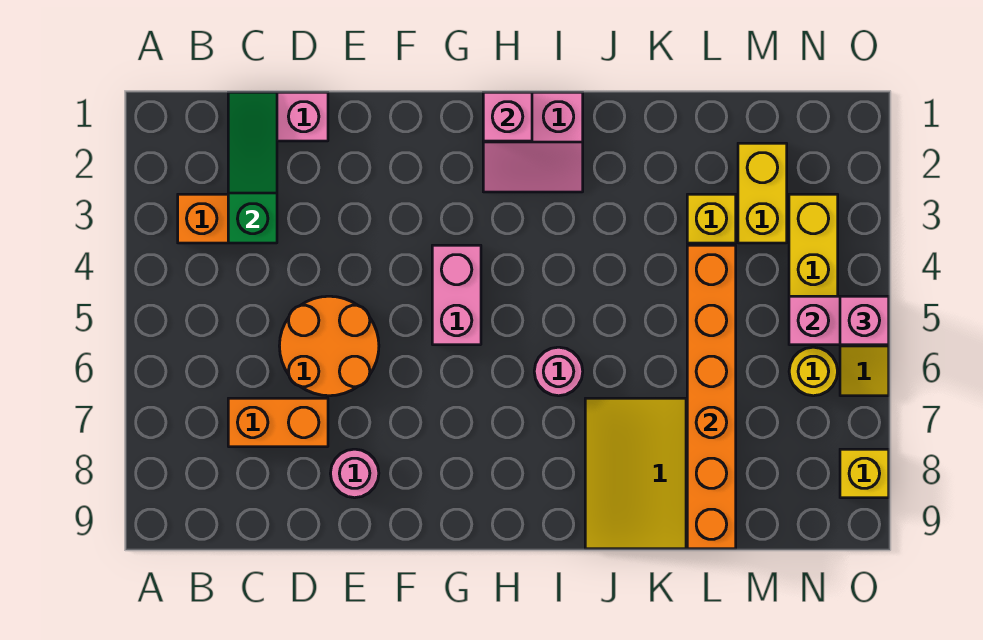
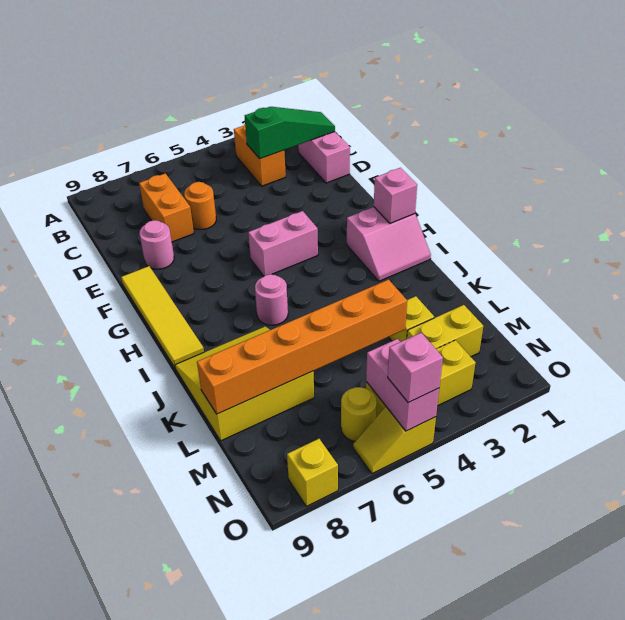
orange round brick D5:E6 level 1 -> orange round brick D6 level 1
none -> yellow tile F9:I9 level 1
pink slope H1:I2 level 1 top 1 -> pink slope H1:I2 level 1 top H

